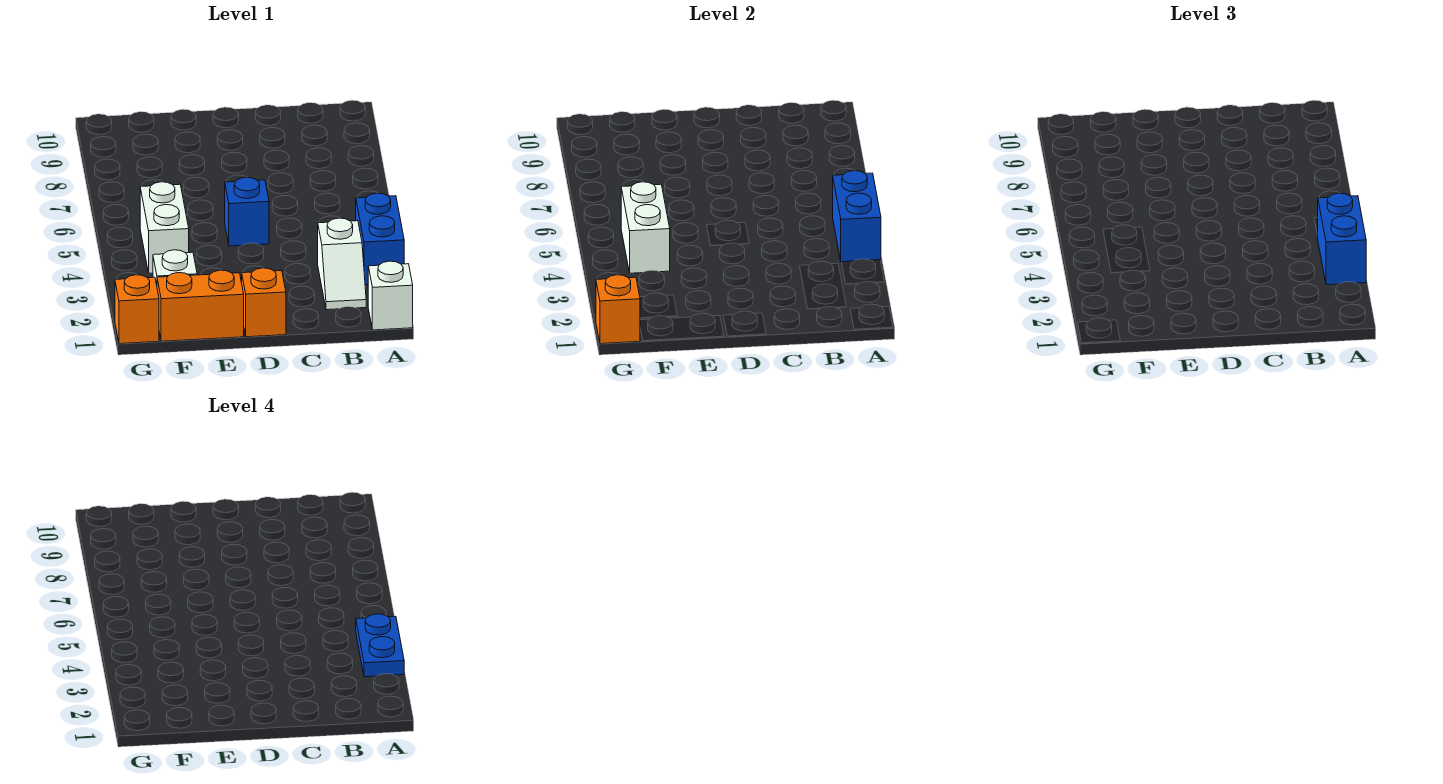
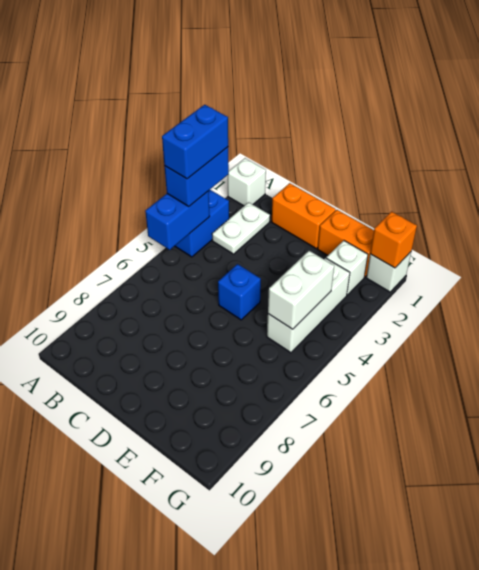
blue plate A3:A4 level 4 -> blue brick A3:A4 level 4
white slope B2:B3 level 1 top 3 -> white plate B2:B3 level 1
orange brick D1 level 1 -> orange brick C1:D1 level 1
white brick F4:F5 level 1 -> white brick F3:F5 level 1
orange brick G1 level 1 -> white brick G1 level 1

